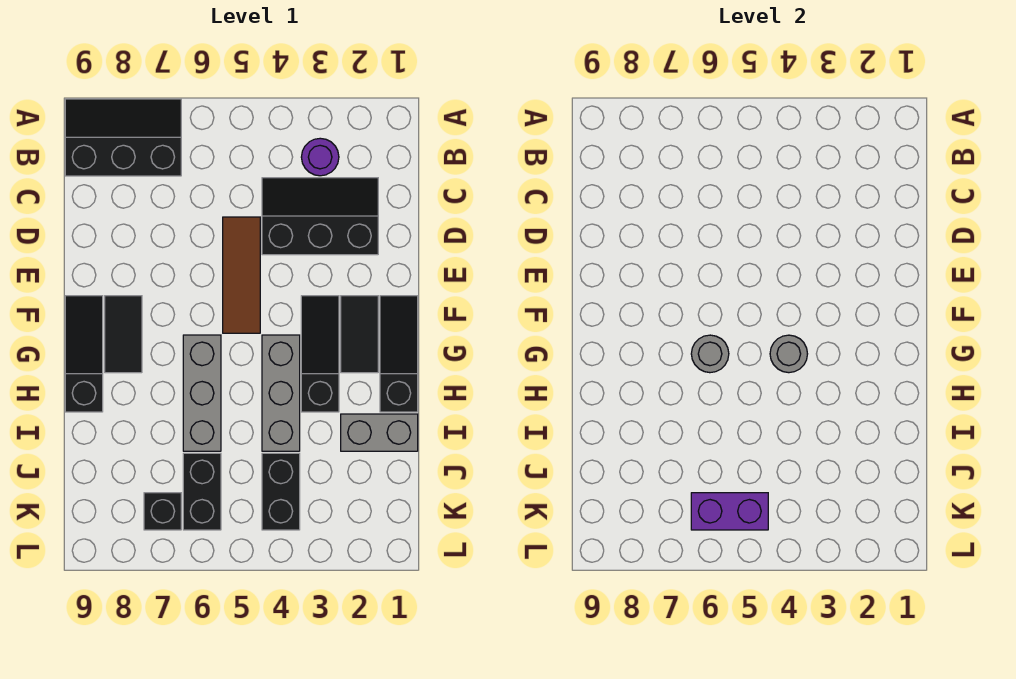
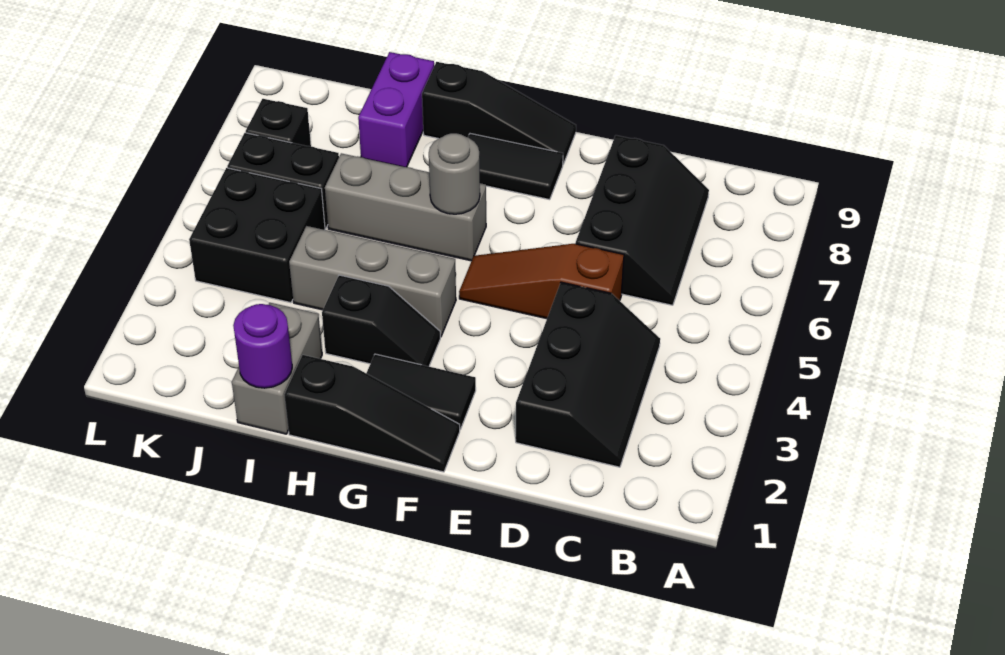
black slope A7:B9 level 1 top B -> black slope C6:D8 level 1 top D
purple round brick B3 level 1 -> purple round brick I1 level 2
brown tile D5:F5 level 1 -> brown slope D5:F5 level 1 top D
black slope F3:H3 level 1 top H -> black slope G3:H3 level 1 top H
grey round brick G4 level 2 -> none
black brick J4:K4 level 1 -> black brick J4:K5 level 1
purple brick K5:K6 level 2 -> purple brick I8:I9 level 1

